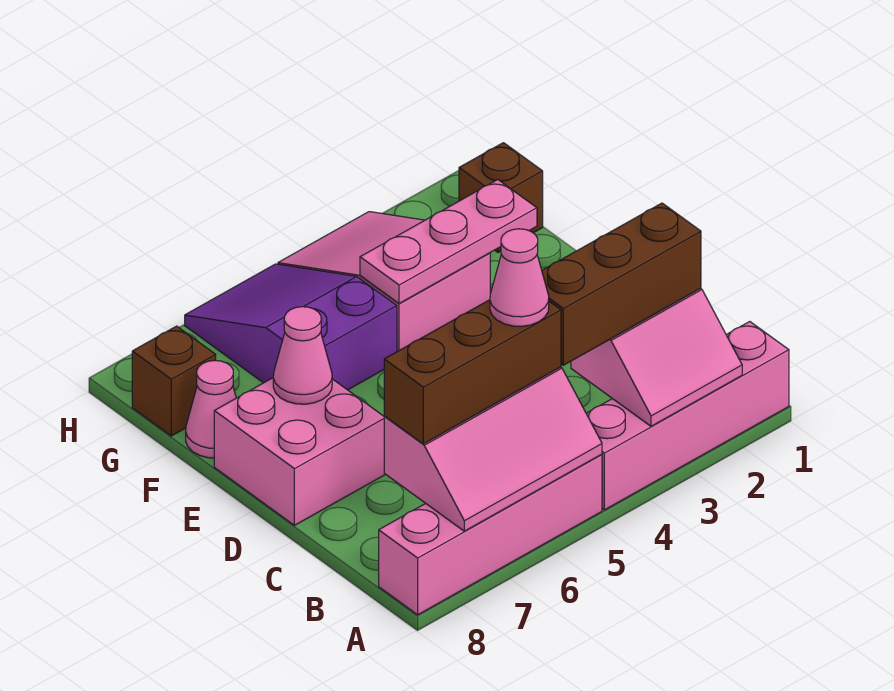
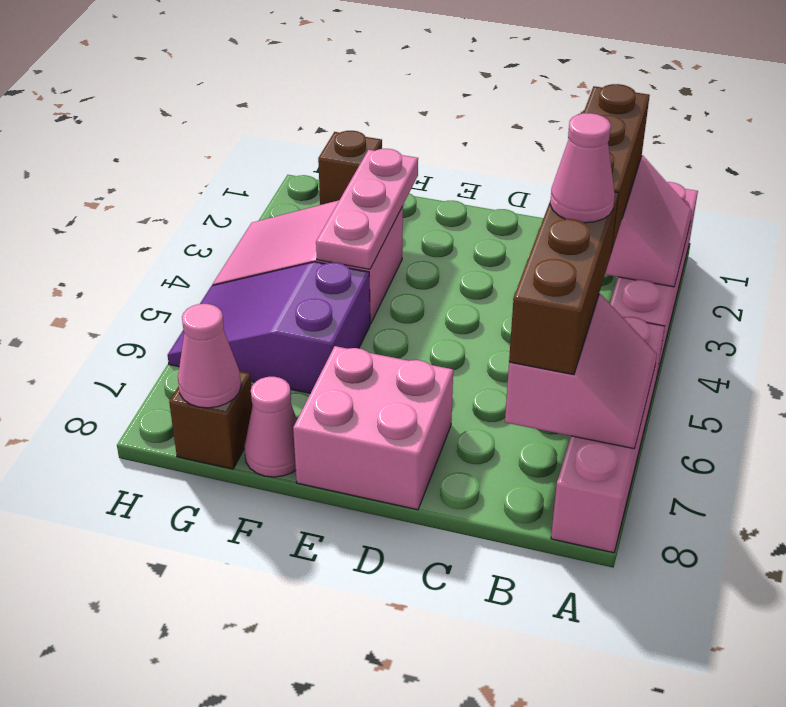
pink slope A5:B7 level 2 top B -> pink slope A6:B7 level 2 top B
pink cone E7 level 2 -> pink cone G8 level 2

